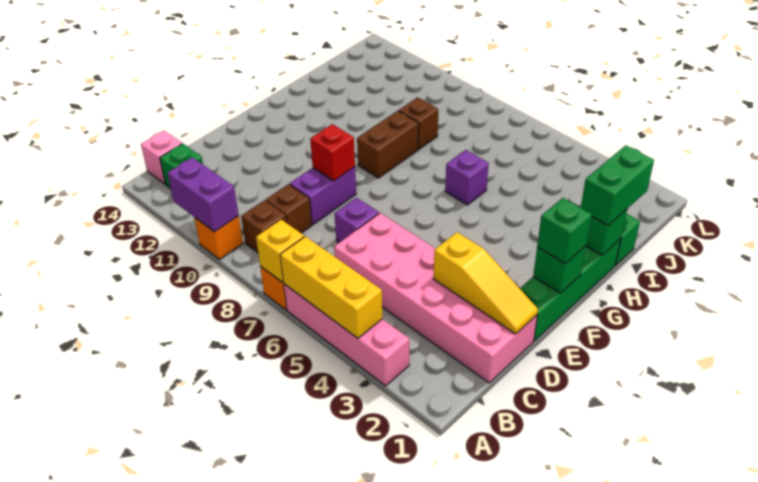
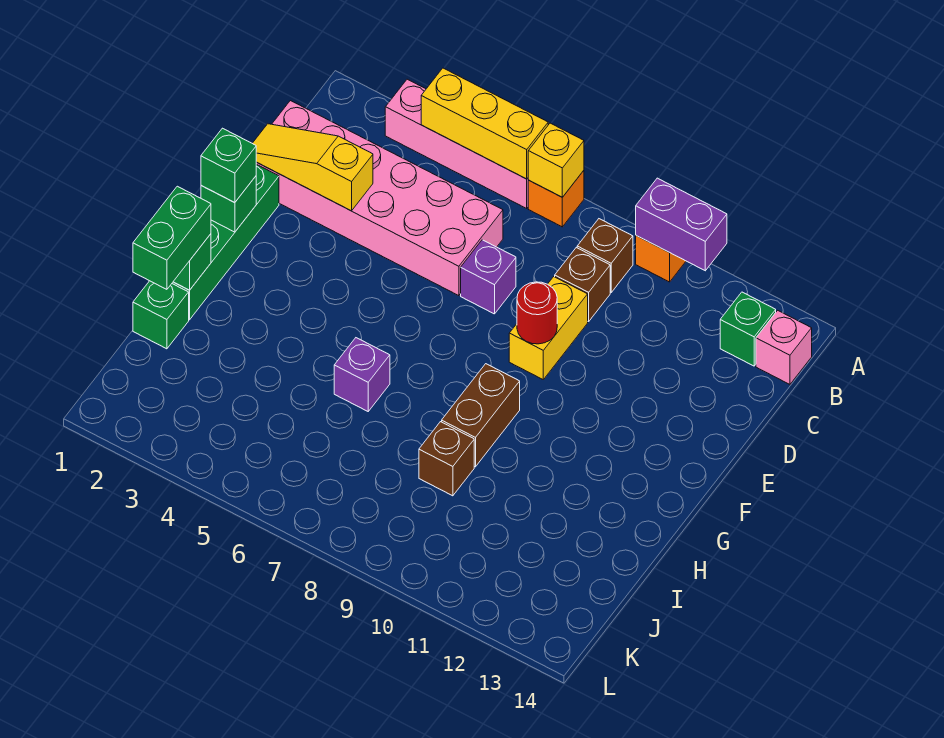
purple brick D9:E9 level 1 -> yellow brick D9:E9 level 1
red brick E9 level 2 -> red round brick E9 level 2

